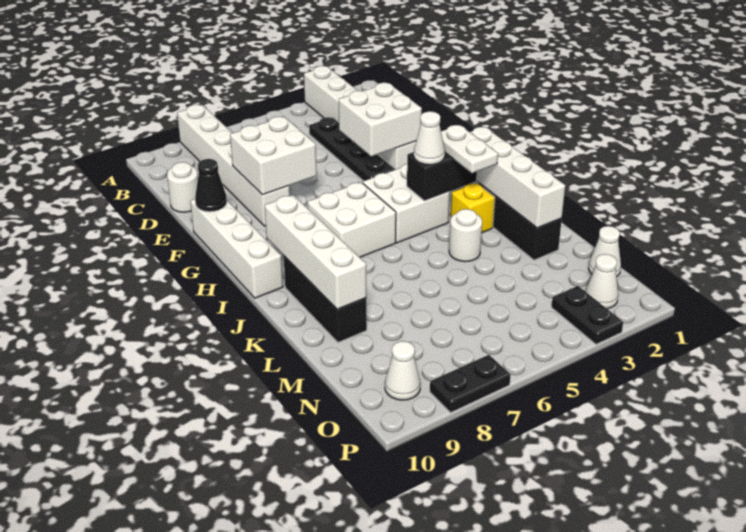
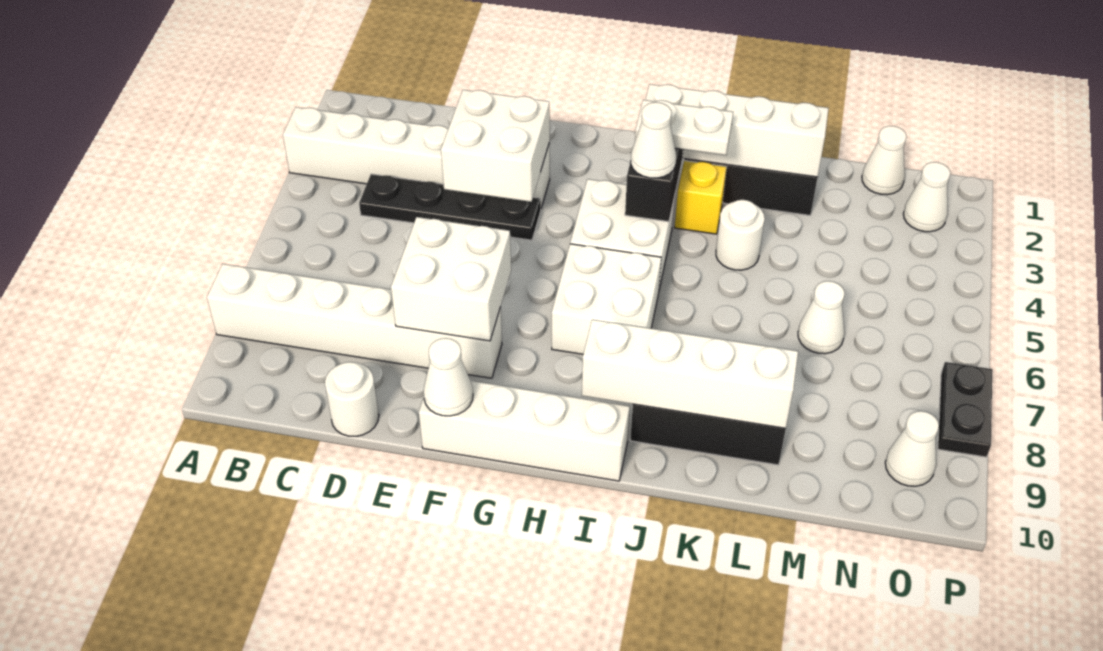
black cone F10 level 2 -> white cone F10 level 2
none -> white cone M6 level 1
black plate O3:P3 level 1 -> none

